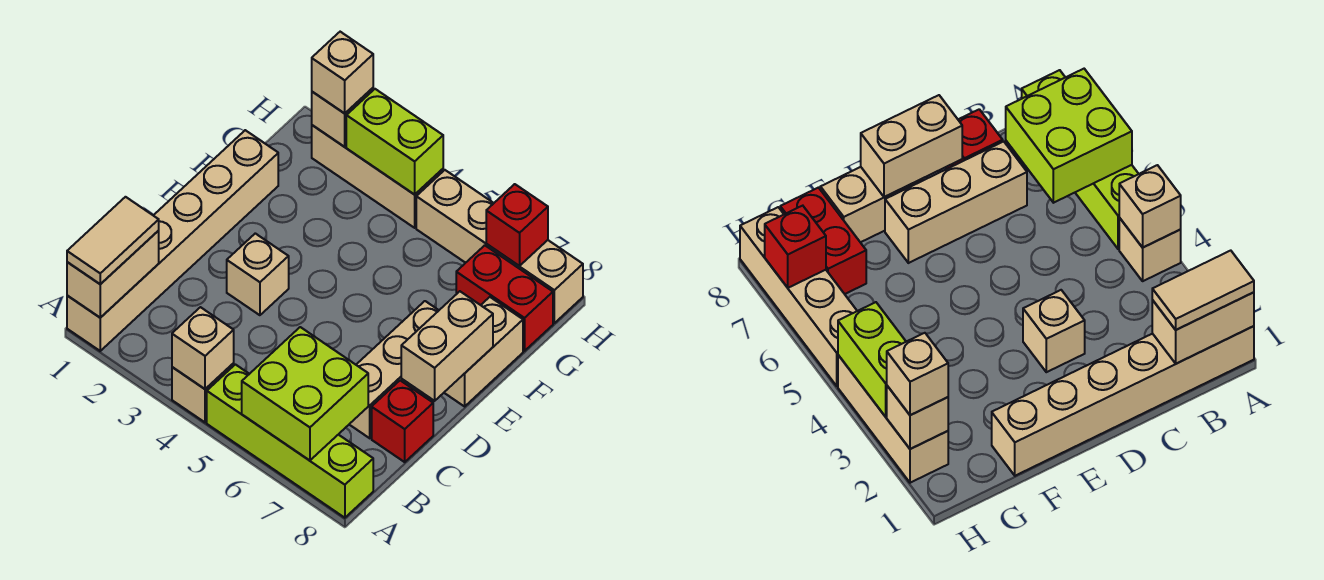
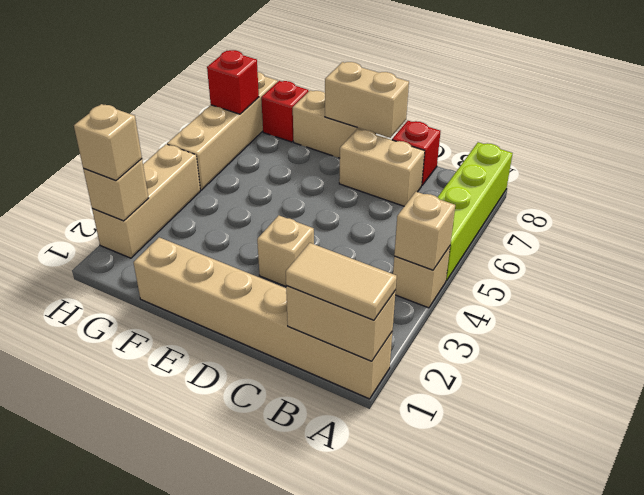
lime brick A6:B7 level 2 -> none
tan brick C7:E7 level 1 -> tan brick C7:D7 level 1
red brick G7:G8 level 1 -> red brick G8 level 1
lime brick H3:H4 level 2 -> none

